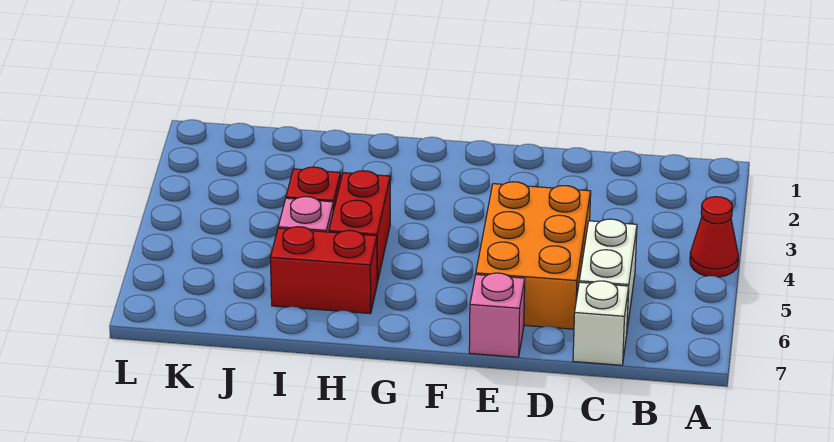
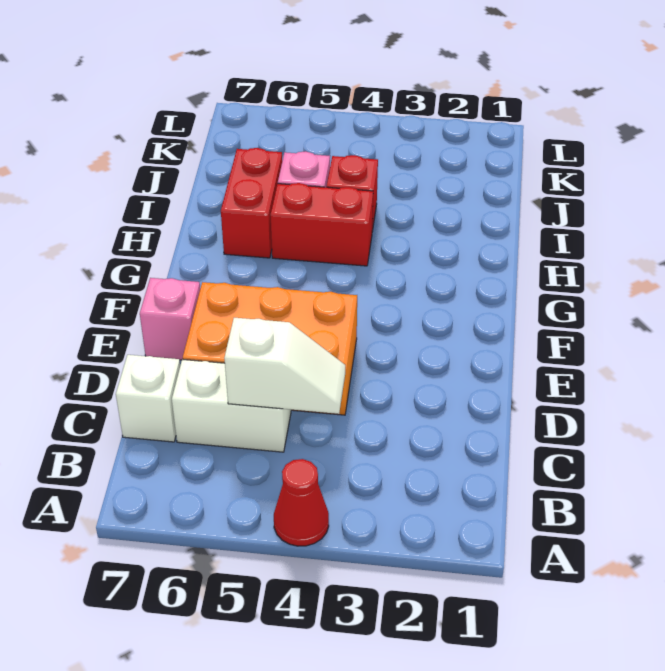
none -> white slope C4:C5 level 2 top 5

